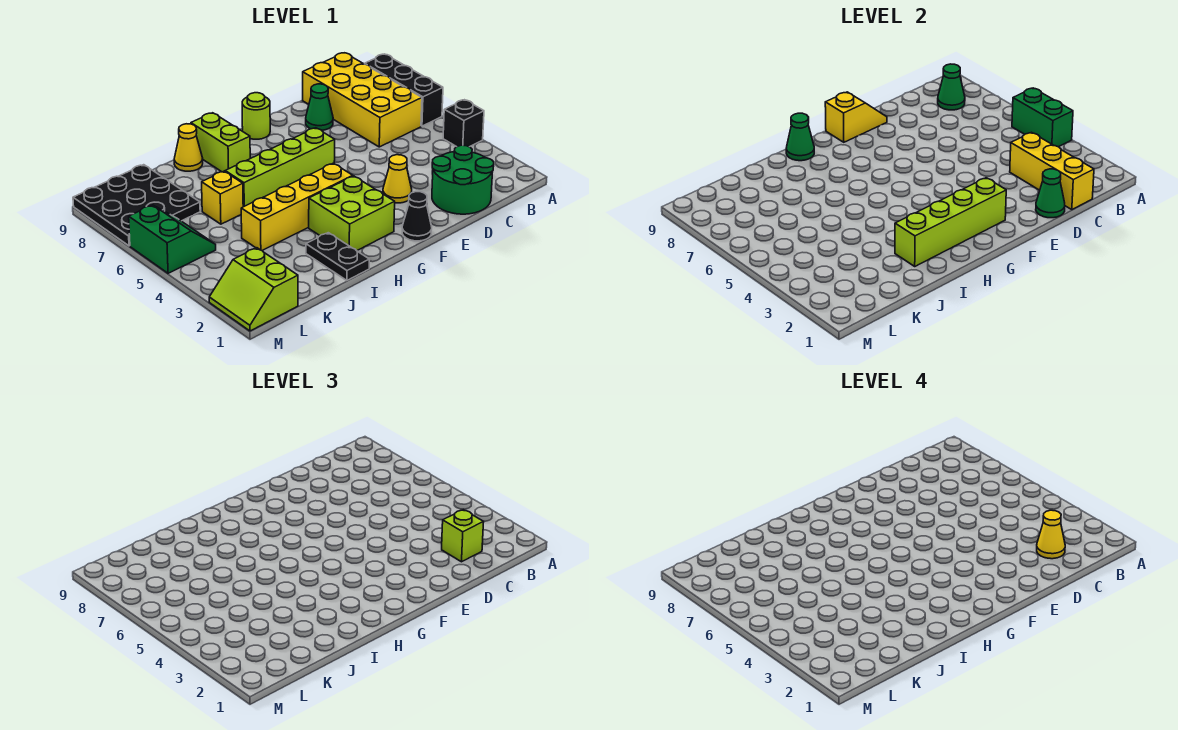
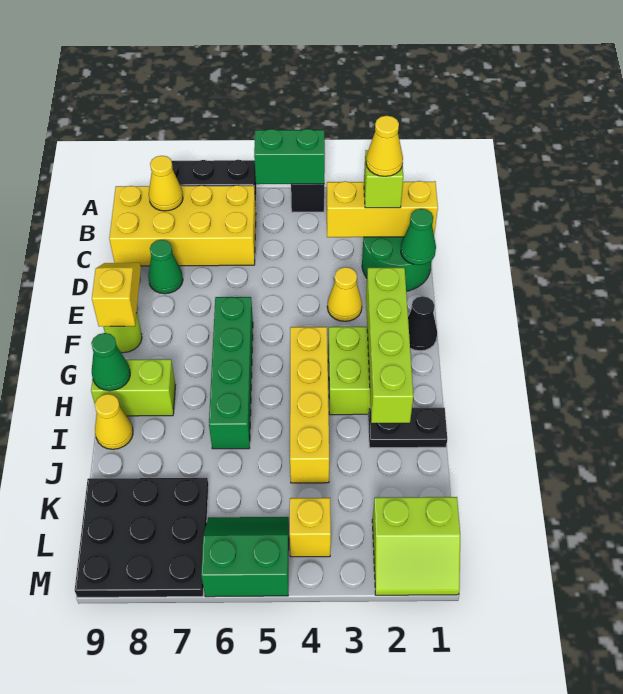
green cone B8 level 2 -> yellow cone B8 level 2
lime brick F6:I6 level 1 -> green brick F6:I6 level 1
yellow brick J6 level 1 -> yellow brick L4 level 1

